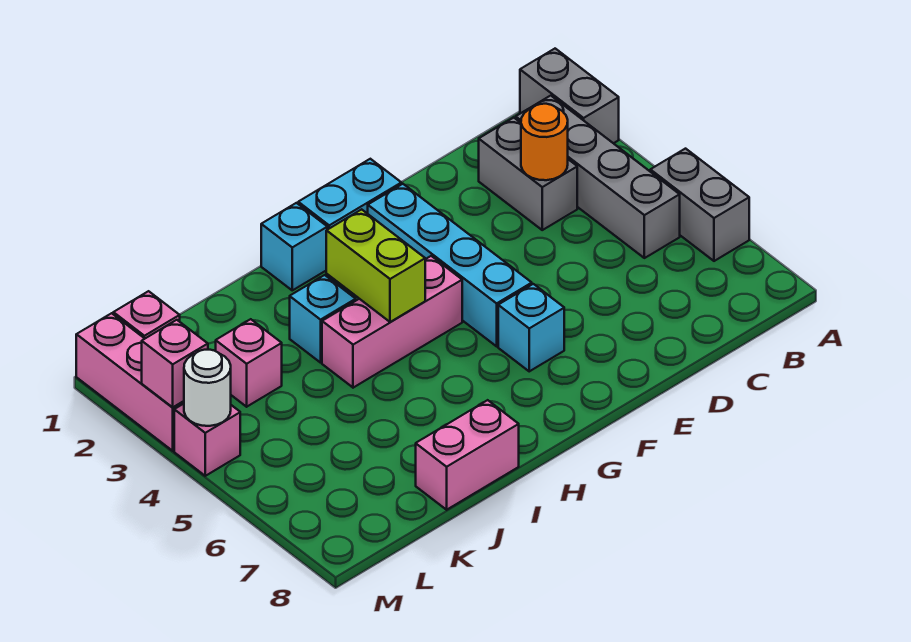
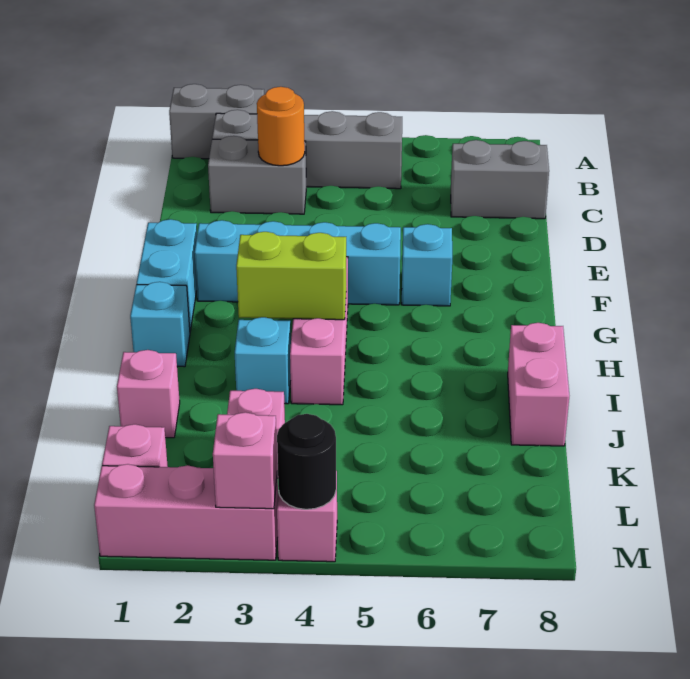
grey brick A5:A6 level 1 -> grey brick C7:C8 level 1
none -> pink brick J1 level 1
white round brick M4 level 2 -> black round brick M4 level 2

